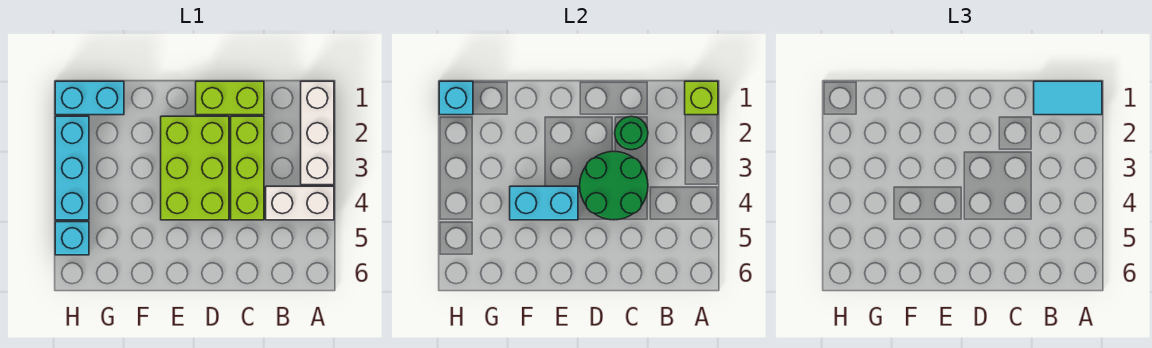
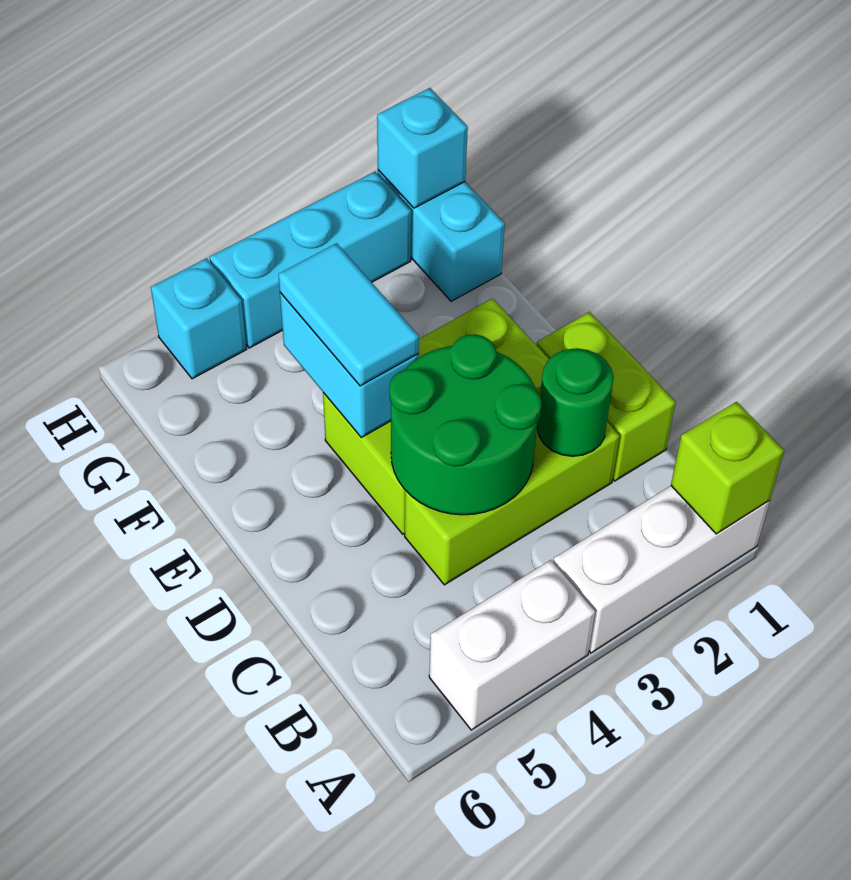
cyan tile A1:B1 level 3 -> cyan tile E4:F4 level 3
white brick A4:B4 level 1 -> white brick A4:A5 level 1

